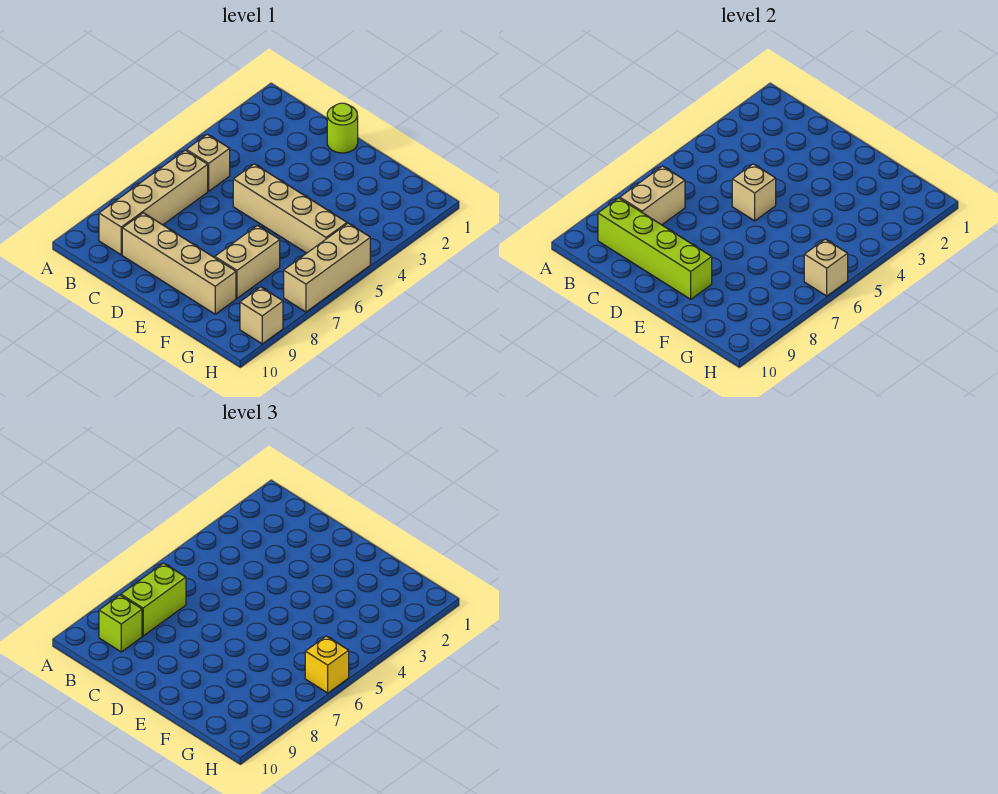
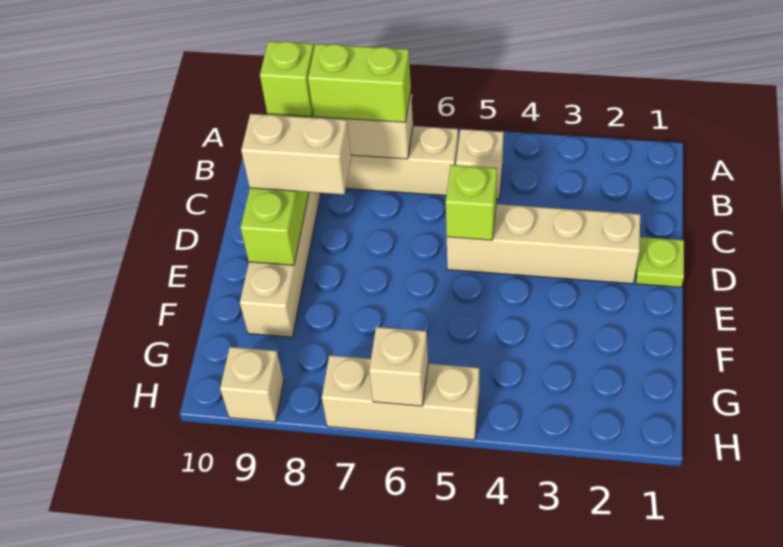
lime round brick D1 level 1 -> lime plate D1 level 1
tan brick D5:G5 level 1 -> tan brick D2:D5 level 1
tan brick D5 level 2 -> lime brick D5 level 2
tan brick F7:F8 level 1 -> tan brick D8:D9 level 3
yellow brick H6 level 3 -> none

